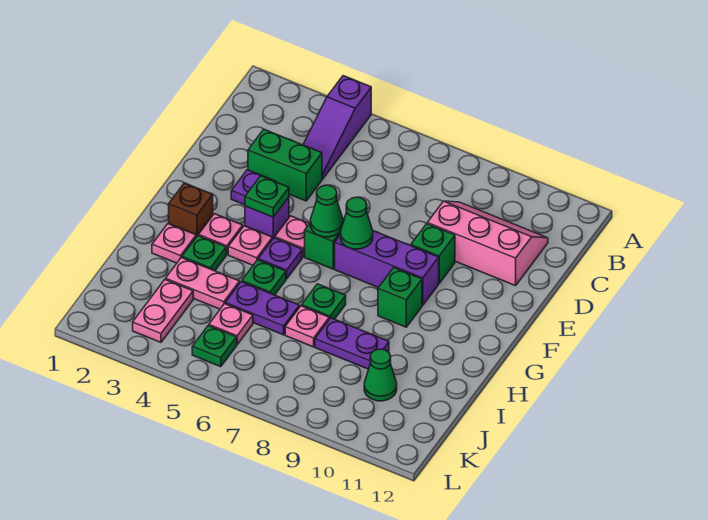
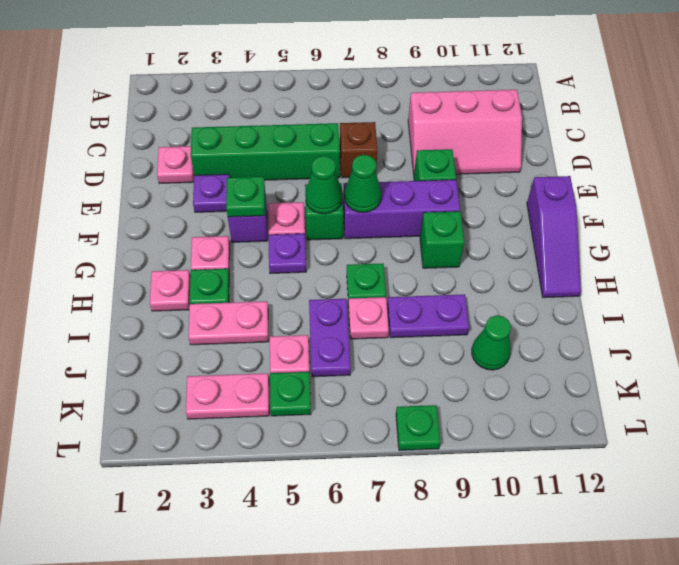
purple slope A4:C4 level 1 top A -> purple slope F12:H12 level 1 top F
pink slope C9:D11 level 1 top D -> pink slope C9:D11 level 1 top C
green brick D3:D4 level 1 -> green brick D3:D6 level 1
brown brick G2 level 1 -> brown brick D7 level 1
pink plate G4 level 1 -> pink plate D2 level 1
green plate H5 level 1 -> green plate L8 level 1
purple plate I5:I6 level 1 -> purple plate I6:J6 level 1
pink plate J3:K3 level 1 -> pink plate K3:K4 level 1

